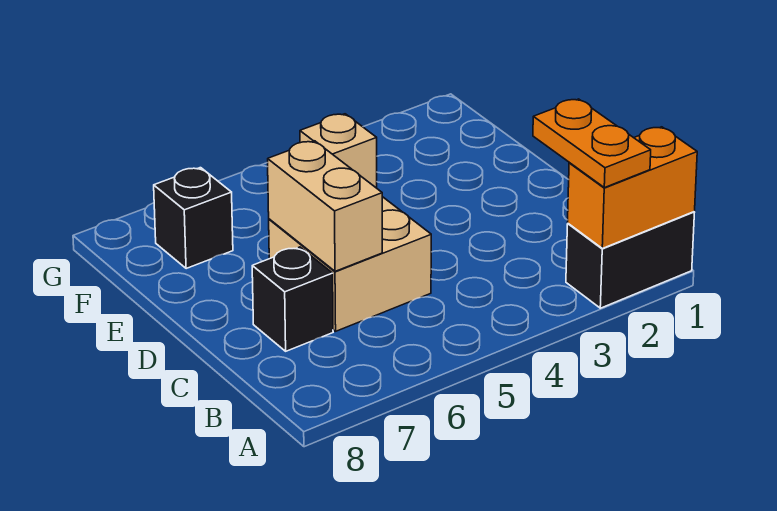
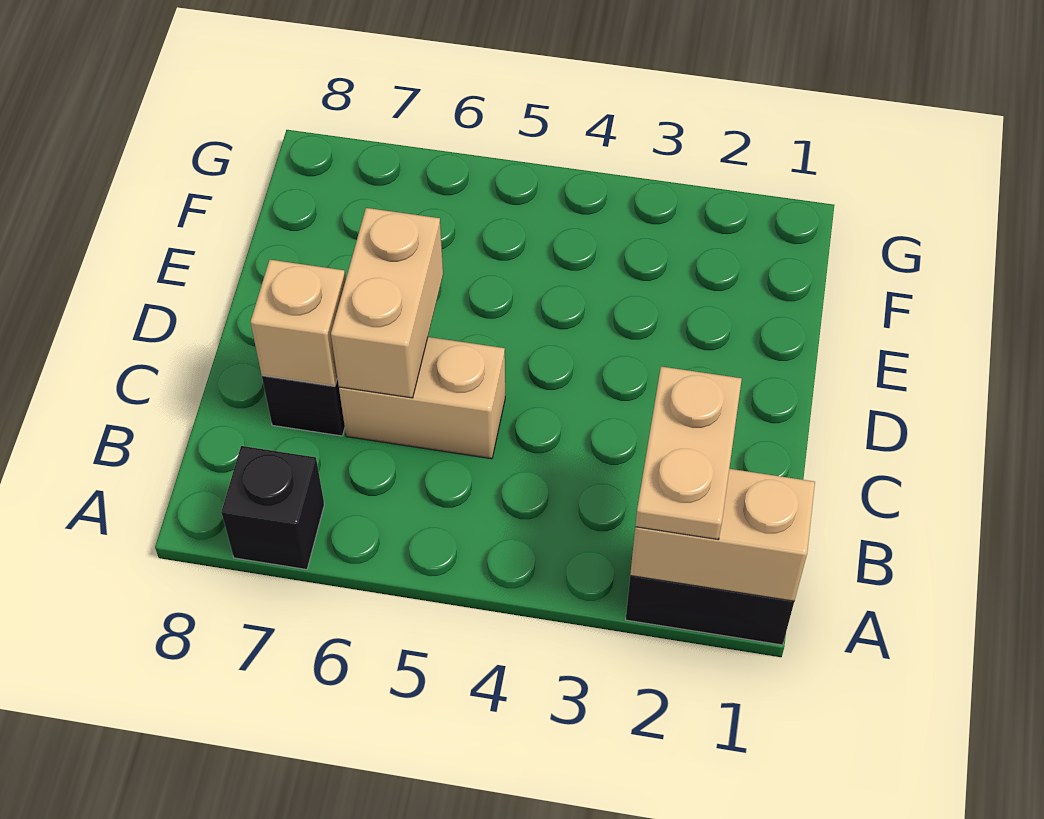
orange brick A1:A2 level 2 -> tan brick A1:A2 level 2
orange plate A2:B2 level 3 -> tan plate A2:B2 level 3
tan brick C5:D6 level 1 -> tan brick C5:C6 level 1
tan brick F4 level 1 -> tan brick C7 level 2
black brick F7 level 1 -> black brick A7 level 1

